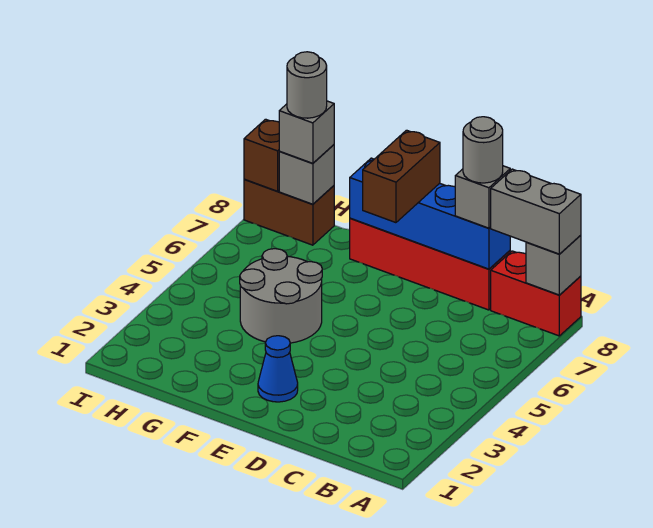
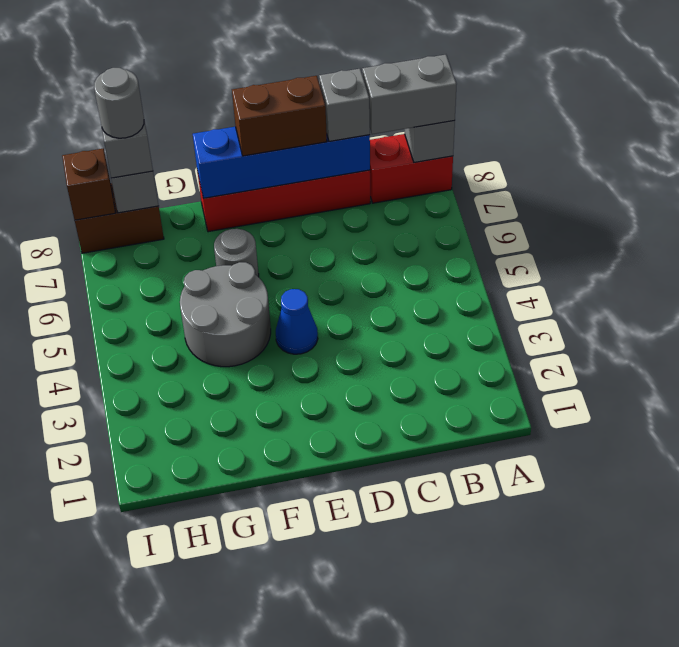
grey round brick C8 level 4 -> grey round brick F6 level 1
blue cone E2 level 1 -> blue cone E4 level 1
brown brick E7:E8 level 3 -> brown brick D8:E8 level 3

